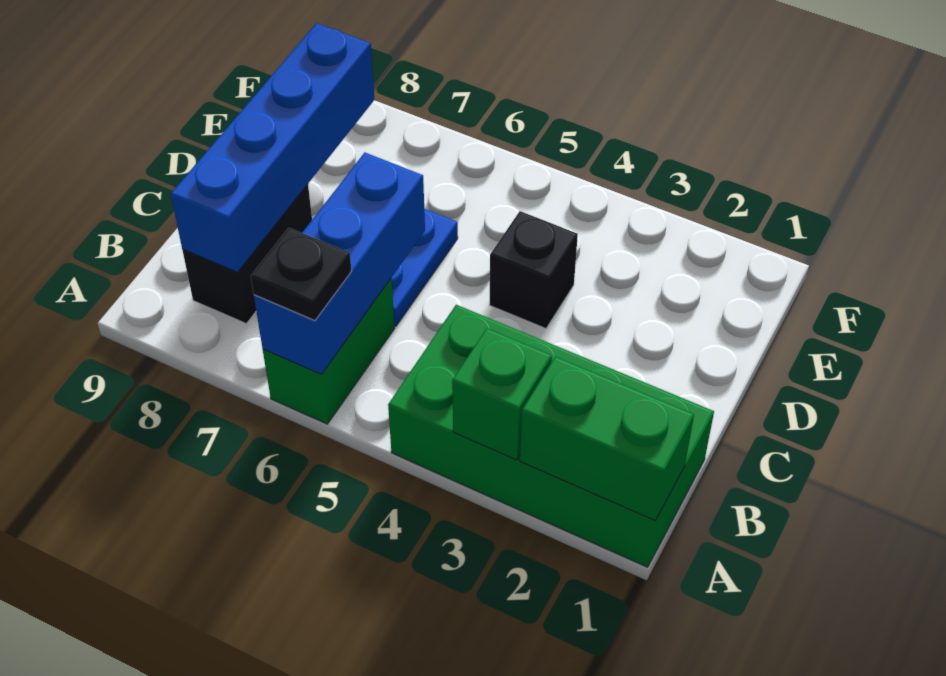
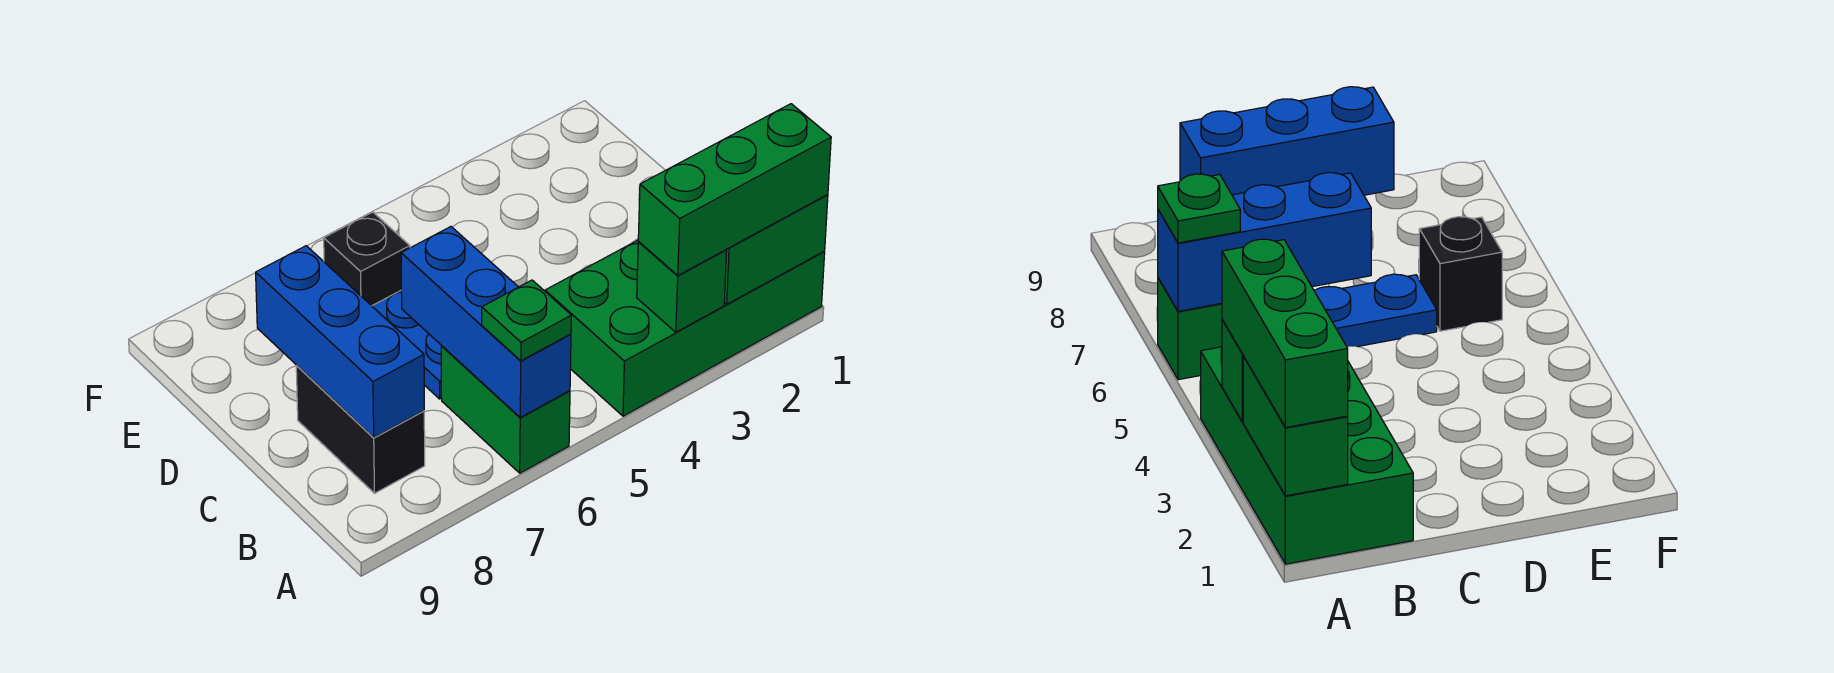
none -> green brick A1:A3 level 3
black plate A6 level 3 -> green plate A6 level 3
blue brick B8:E8 level 2 -> blue brick B8:D8 level 2
black brick D4 level 1 -> black brick E6 level 1

